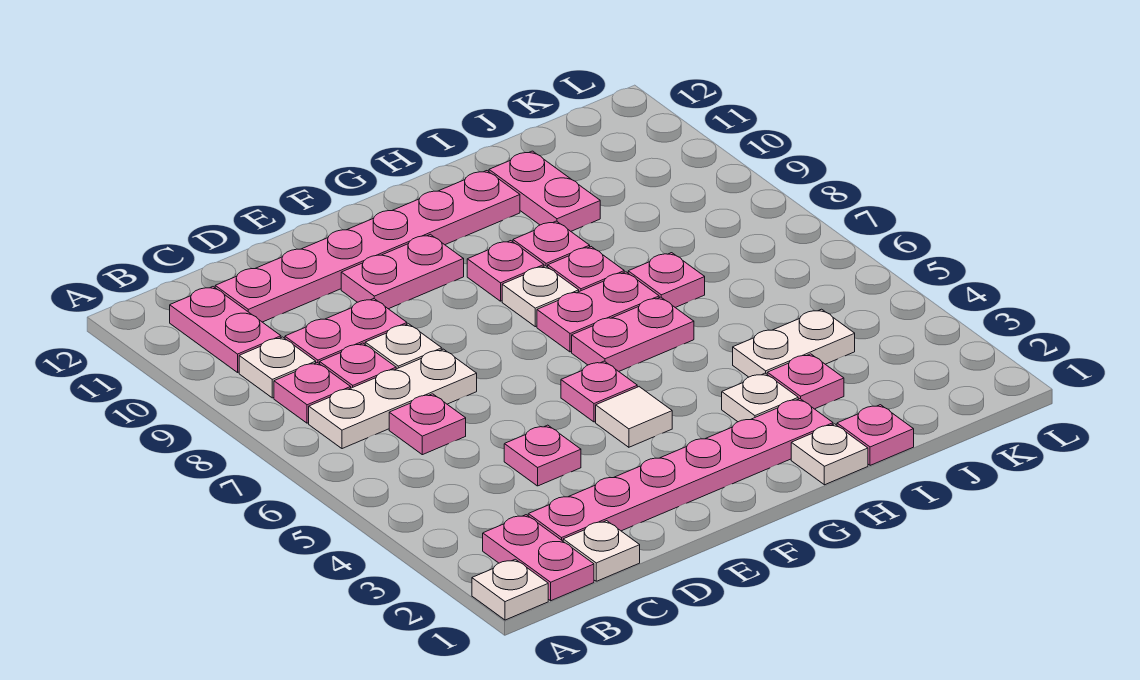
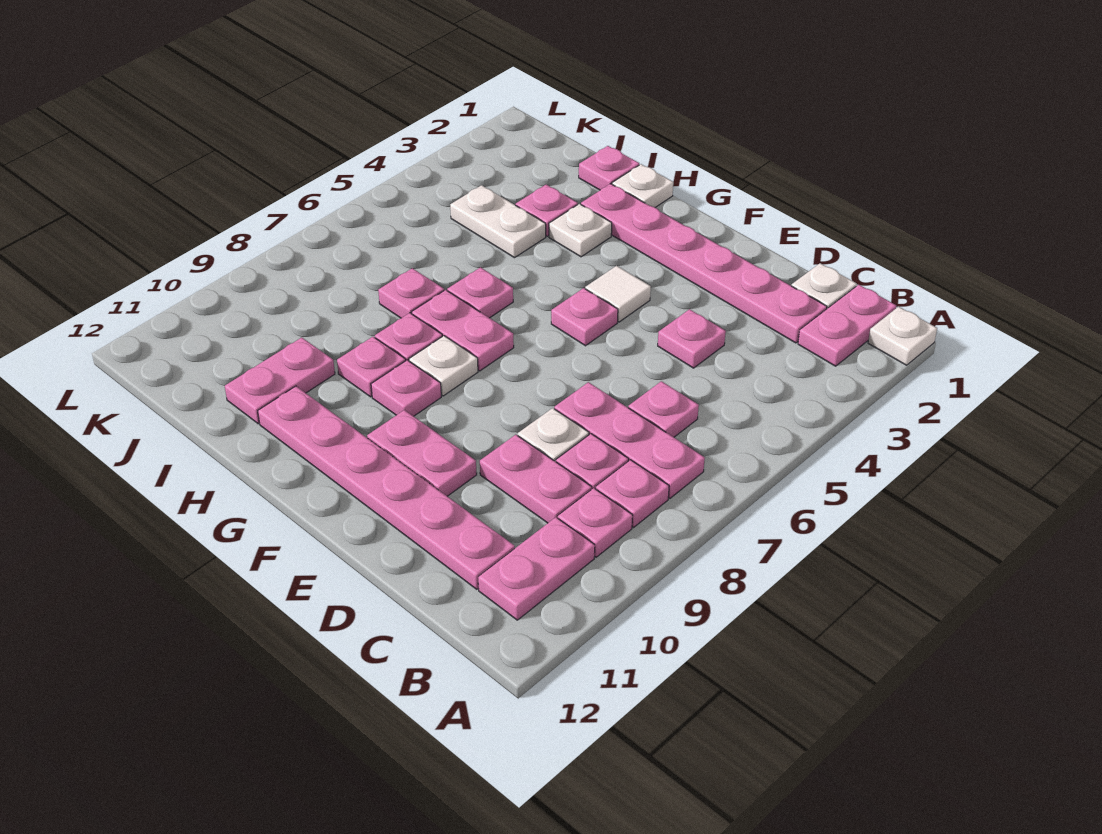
white plate B7:D7 level 1 -> pink plate B7:D7 level 1
white plate B9 level 1 -> pink plate B9 level 1
pink plate G6:H6 level 1 -> pink plate H6 level 1

